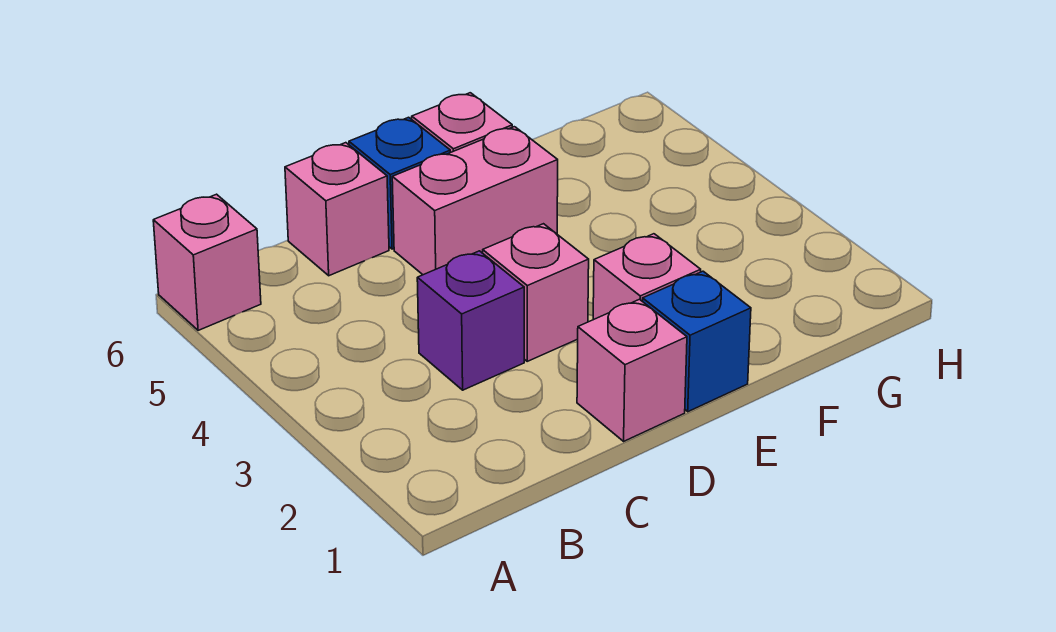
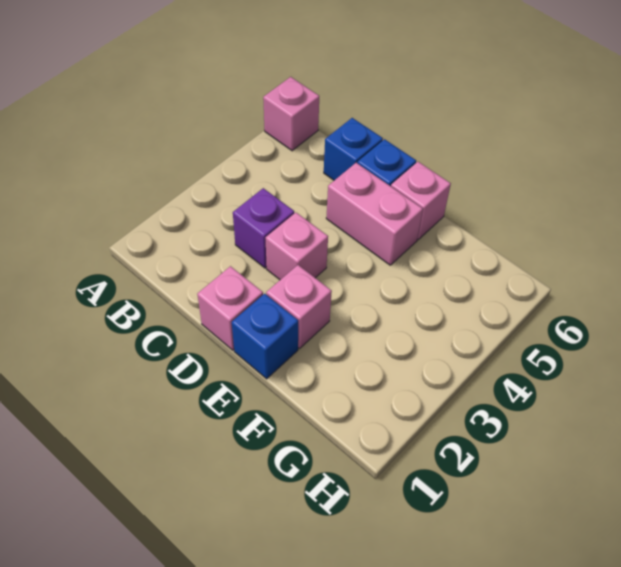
pink brick C6 level 1 -> blue brick C6 level 1

